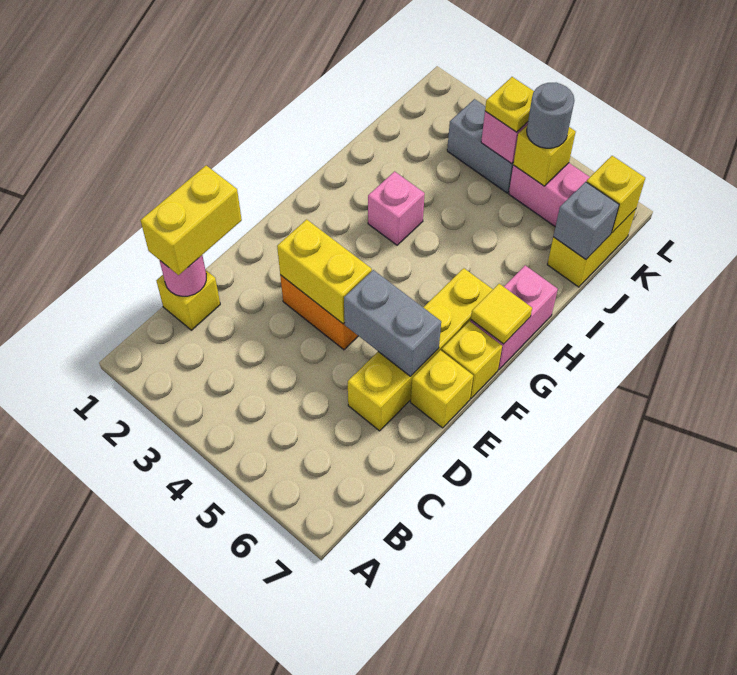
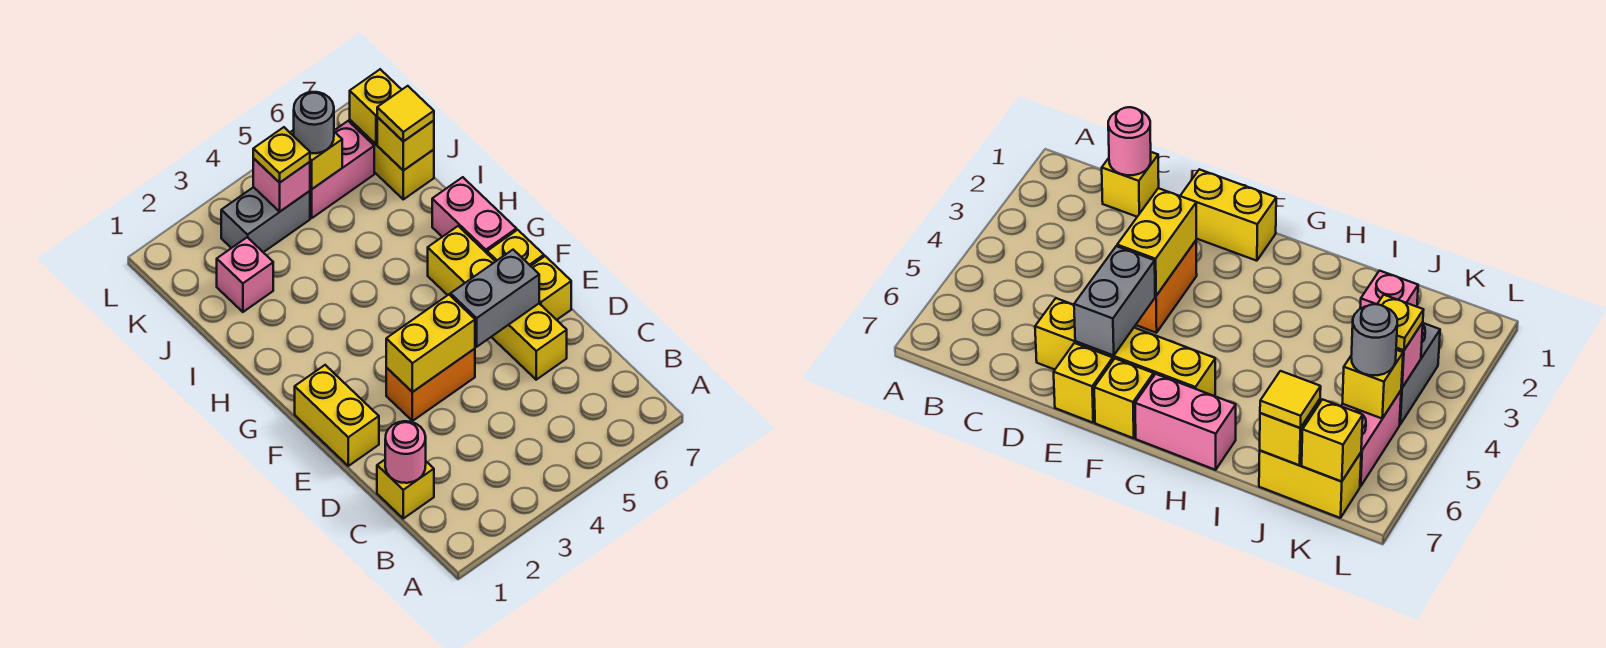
yellow brick C1:D1 level 3 -> yellow brick E1:F1 level 1
yellow tile G7 level 2 -> yellow tile J7 level 3
pink brick H3 level 1 -> pink brick J2 level 1
grey brick J7 level 2 -> yellow brick J7 level 2

